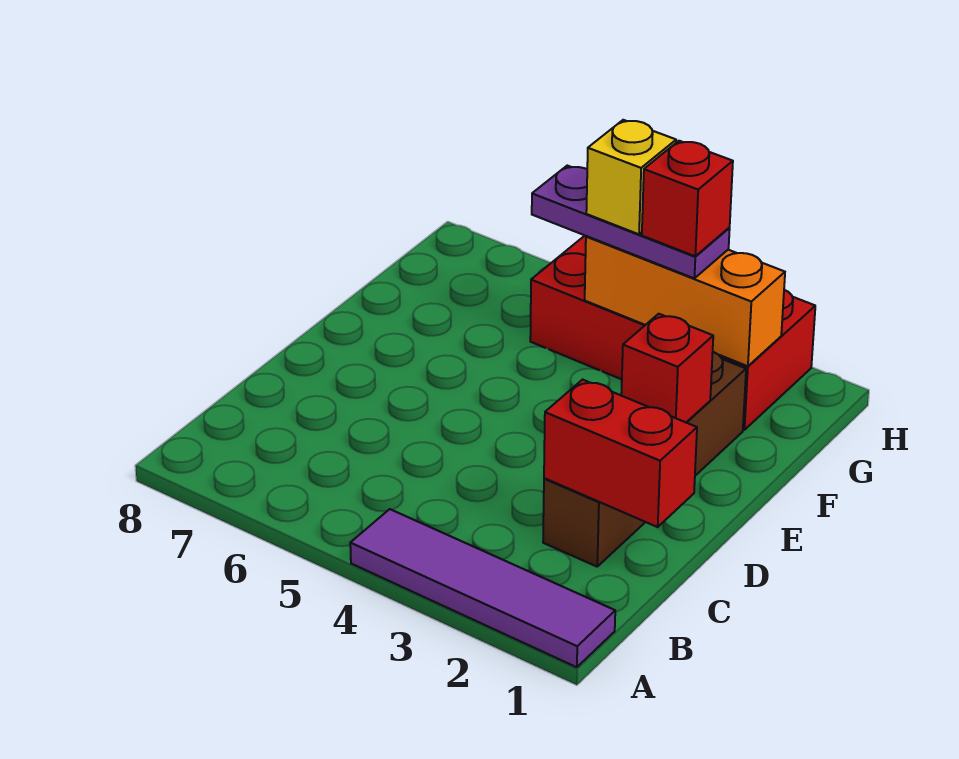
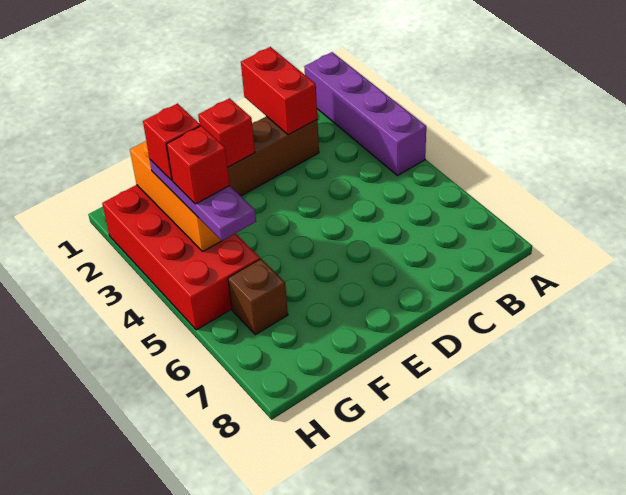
purple tile A1:A4 level 1 -> purple brick A1:A4 level 1
yellow brick G4 level 4 -> red brick G4 level 4
none -> brown brick G6 level 1

